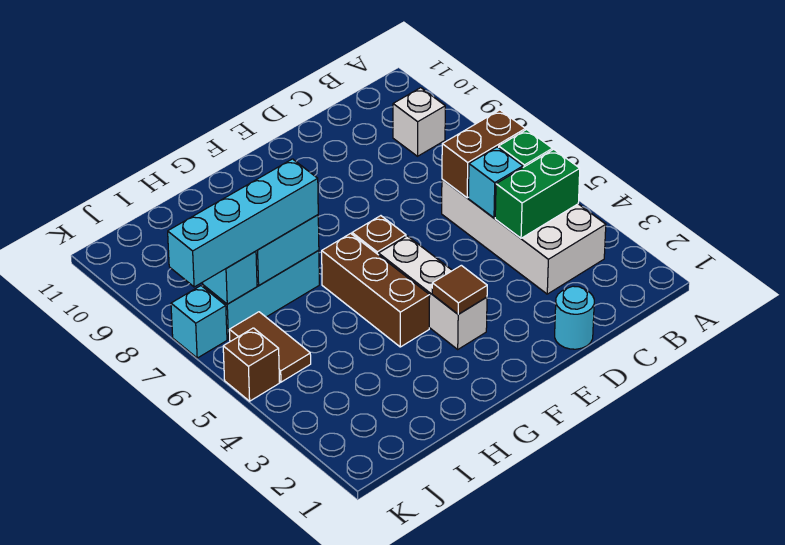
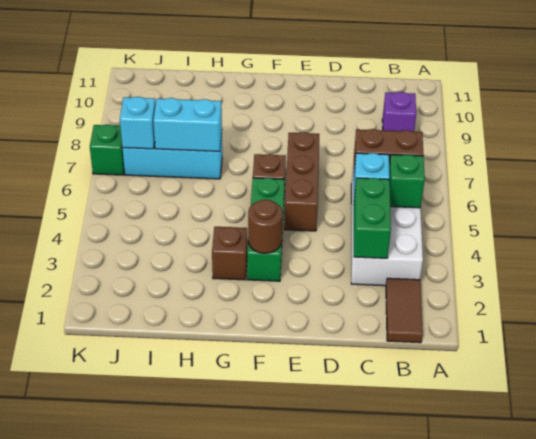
green brick B4:C4 level 2 -> green brick C3:C4 level 2
white brick B9 level 1 -> purple brick B9 level 1
cyan round brick D1 level 1 -> none
white brick F3:F5 level 1 -> green brick F3:F5 level 1
brown tile F3 level 2 -> brown round brick F3 level 2
brown brick G4:G6 level 1 -> brown brick E5:E7 level 1
cyan brick H7:K7 level 3 -> none
brown tile J5:J6 level 1 -> brown tile B1:B2 level 1
brown brick K5 level 1 -> brown brick G3 level 1
cyan brick K7 level 1 -> green brick K7 level 1

